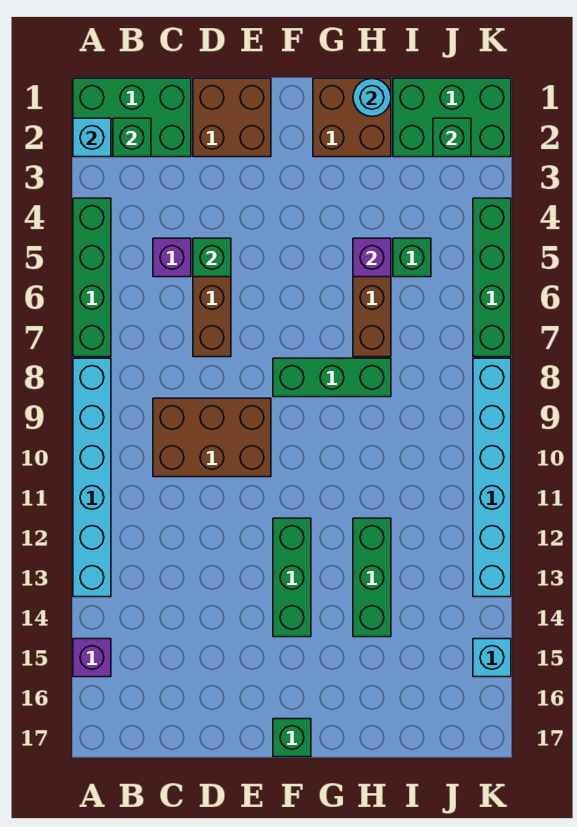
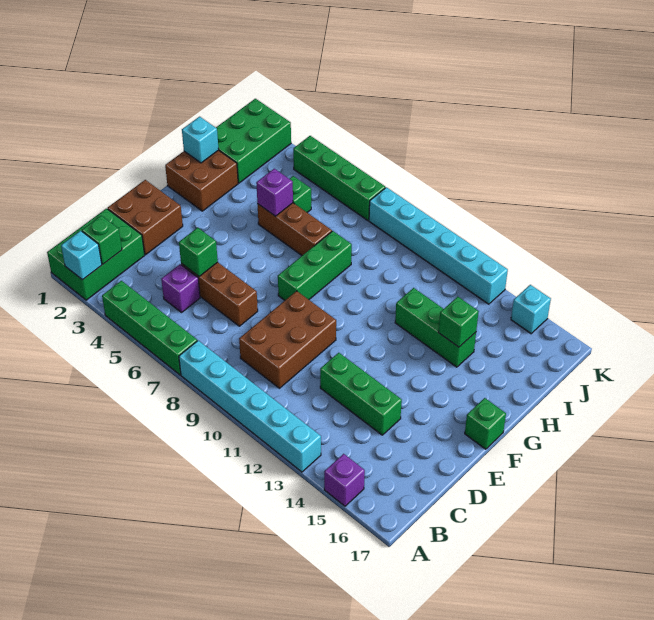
green brick F12:F14 level 1 -> green brick D12:D14 level 1
cyan round brick H1 level 2 -> cyan brick H1 level 2
green brick J2 level 2 -> green brick H14 level 2

